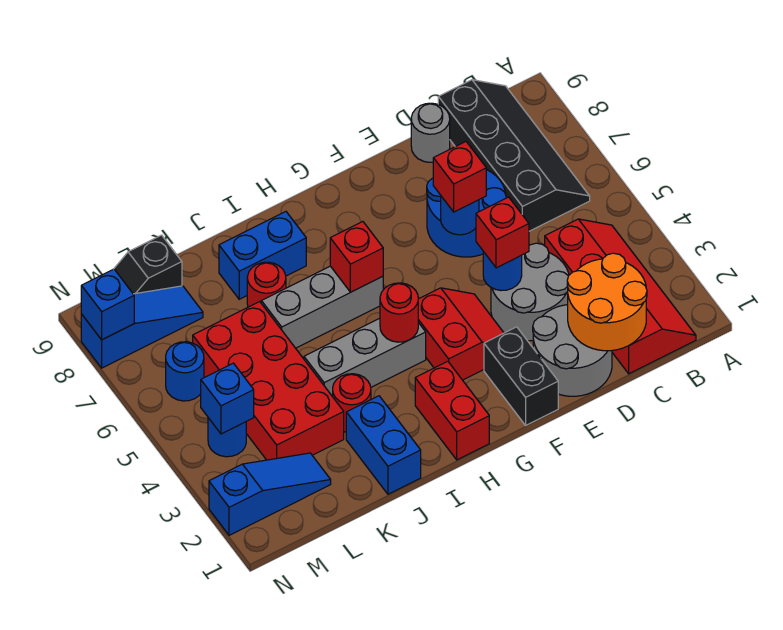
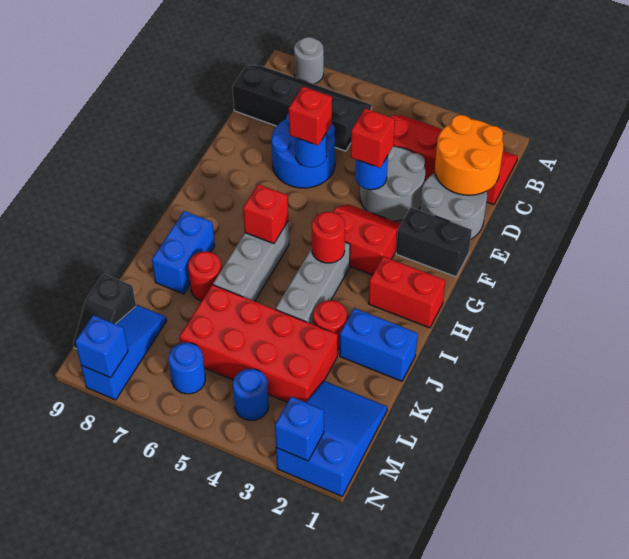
grey round brick D9 level 1 -> grey round brick A8 level 1
blue slope L2:N2 level 1 top N -> blue slope L1:N2 level 1 top N
blue brick M4 level 2 -> blue brick N2 level 2

